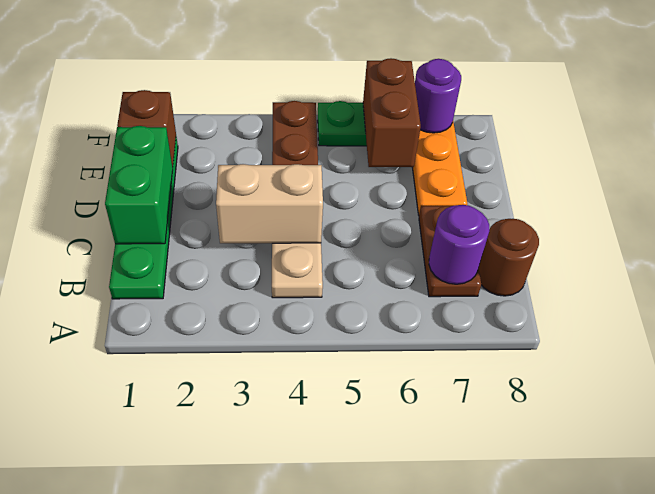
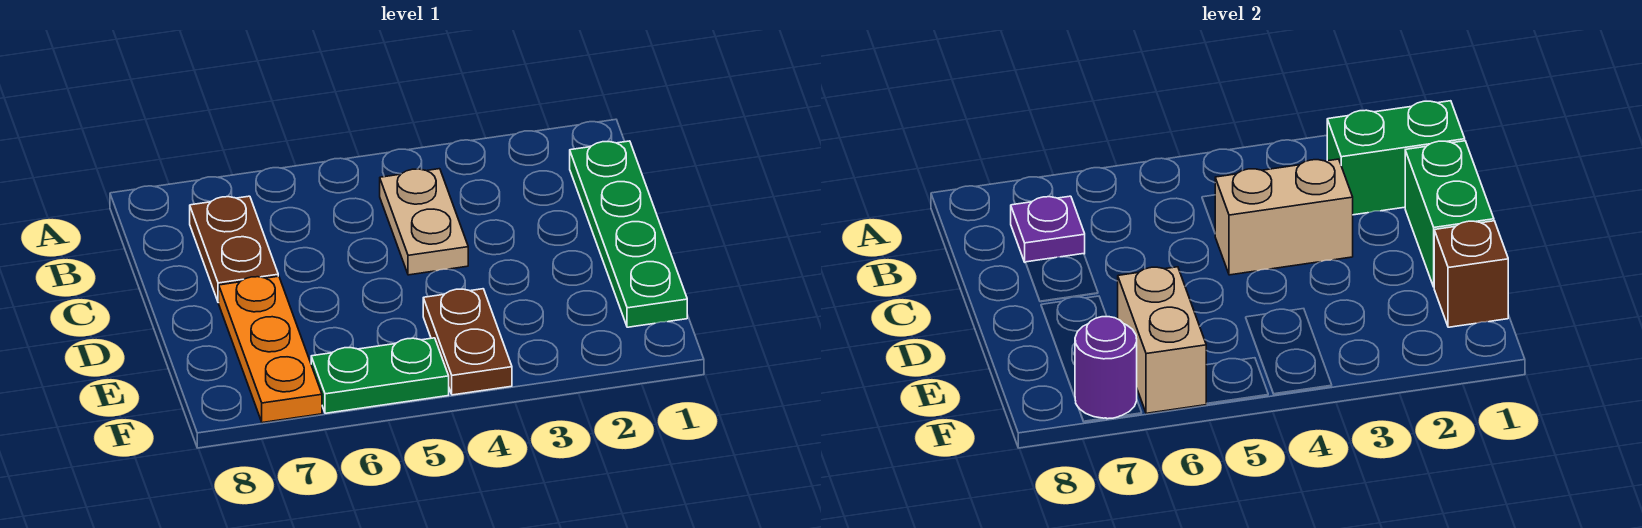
none -> green brick B1:B2 level 2
purple round brick B7 level 2 -> purple plate B7 level 2
brown round brick B8 level 1 -> none
brown brick E6:F6 level 2 -> tan brick E6:F6 level 2

